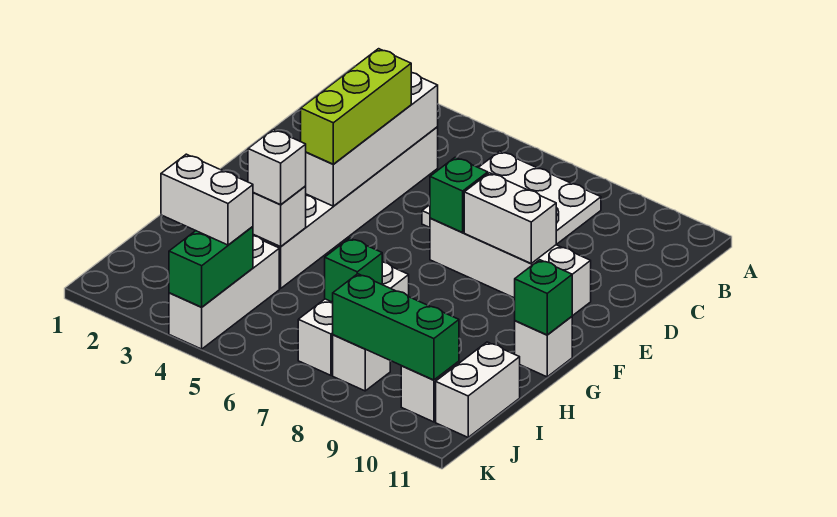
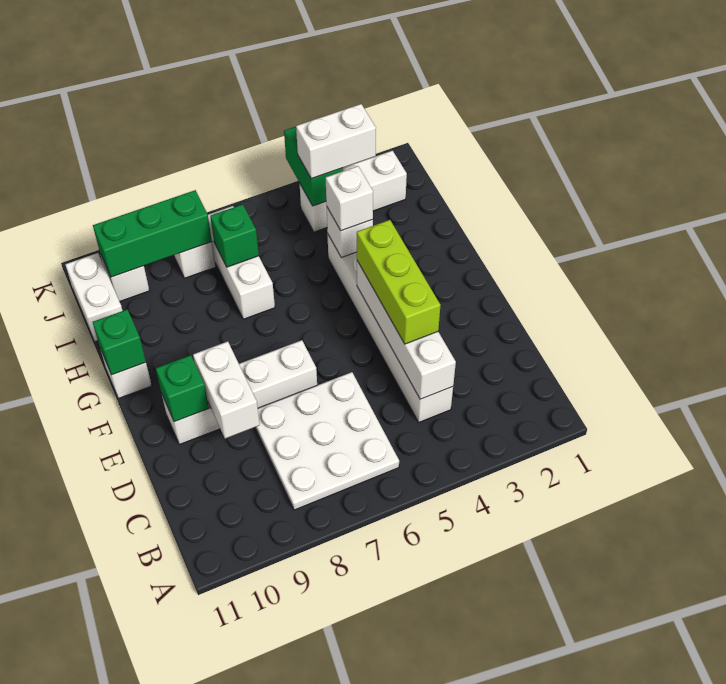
green brick E7 level 2 -> green brick E10 level 2
white brick E8:E9 level 2 -> white brick D9:E9 level 2
white brick I4:K4 level 1 -> white brick J2:J4 level 1

